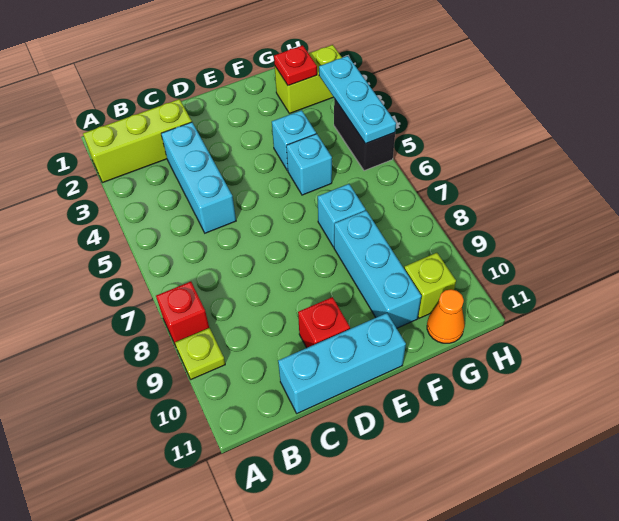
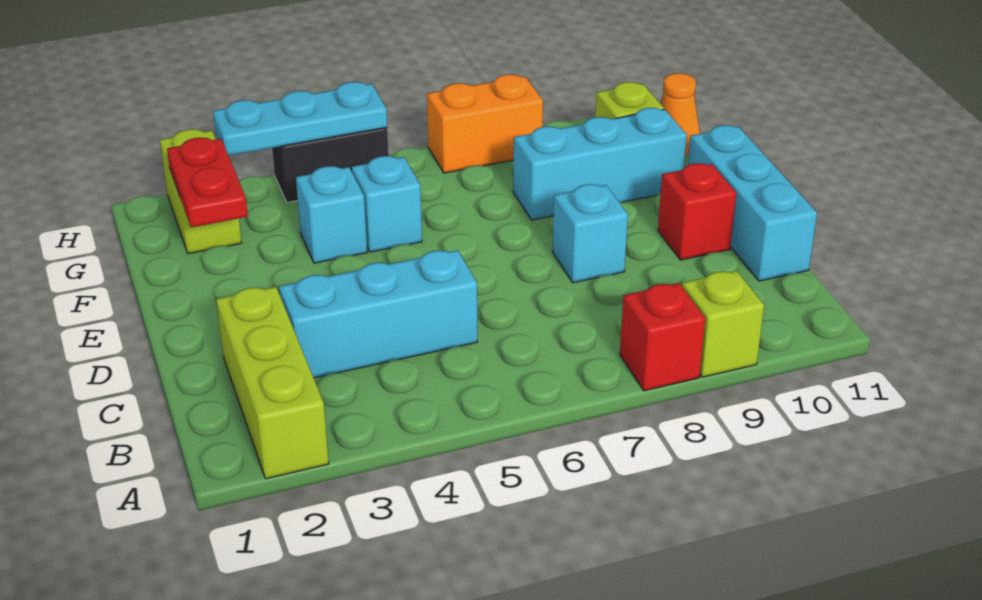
lime plate A9 level 1 -> lime brick A9 level 1
cyan brick F7 level 1 -> cyan brick D8 level 1
red plate G2 level 2 -> red plate F2:G2 level 2
none -> orange brick H7:H8 level 1

